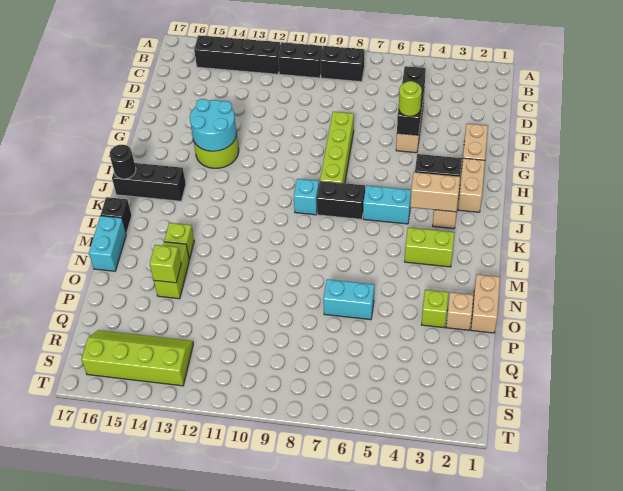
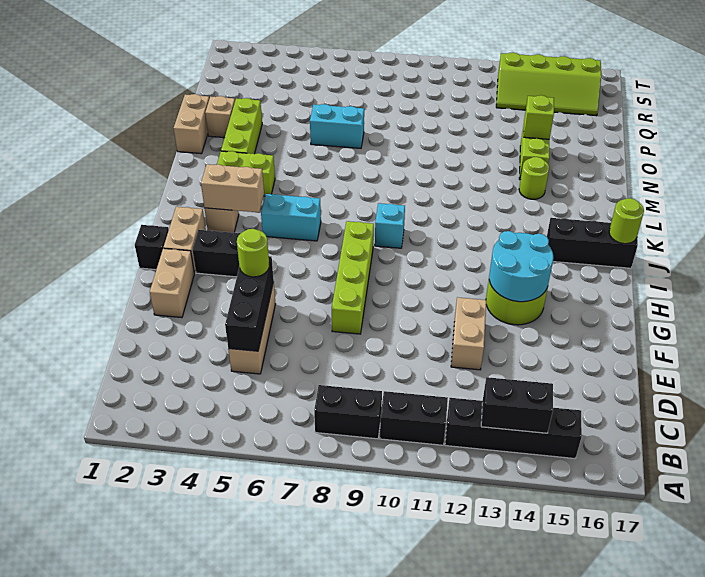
none -> tan brick E12:F12 level 1
black brick J7:J8 level 1 -> black brick B13:B14 level 2
black round brick J17 level 2 -> lime round brick J17 level 2
black brick L17 level 1 -> black brick H1 level 1
lime brick M14 level 1 -> lime round brick M14 level 1
cyan brick M17:N17 level 1 -> none
lime brick O3 level 1 -> lime brick M3:O3 level 1

